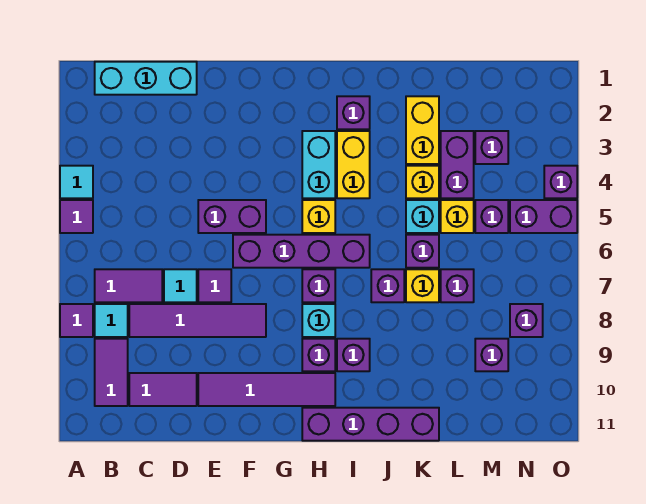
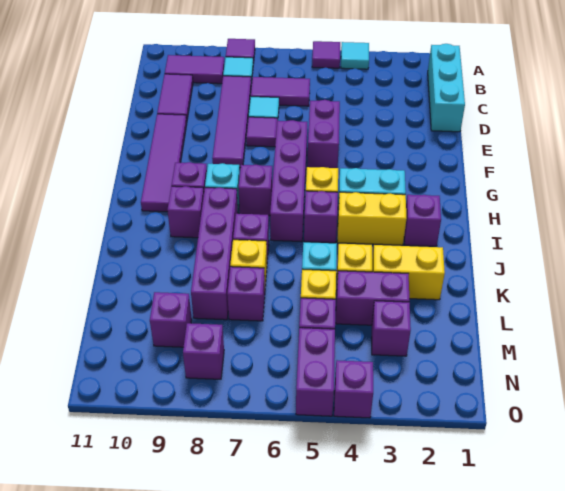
purple tile B7:C7 level 1 -> purple tile C6:C7 level 1
purple brick H11:K11 level 1 -> purple brick I8:L8 level 1
purple brick K6 level 1 -> purple brick I5 level 1

